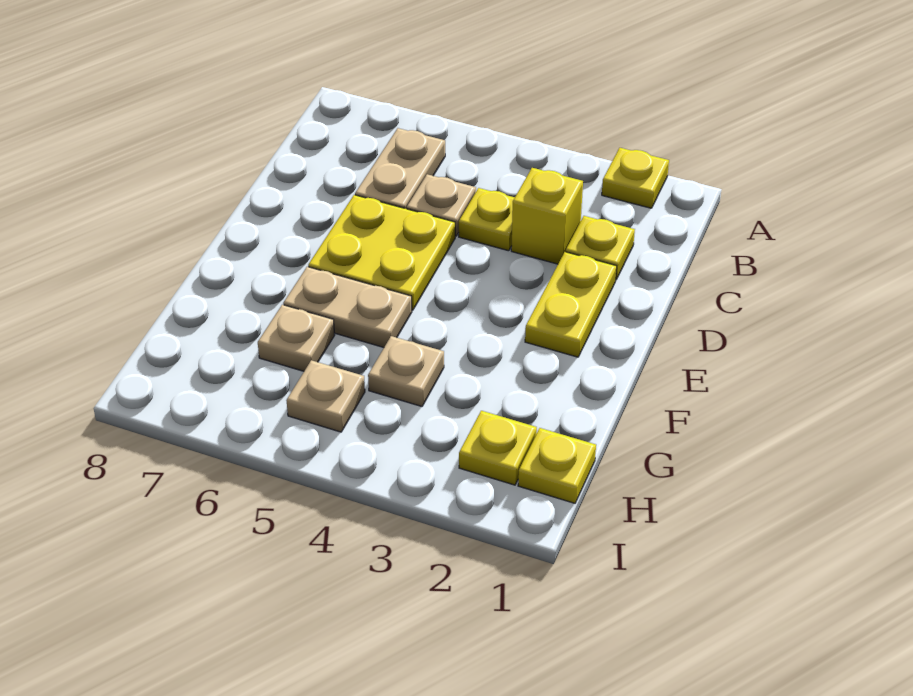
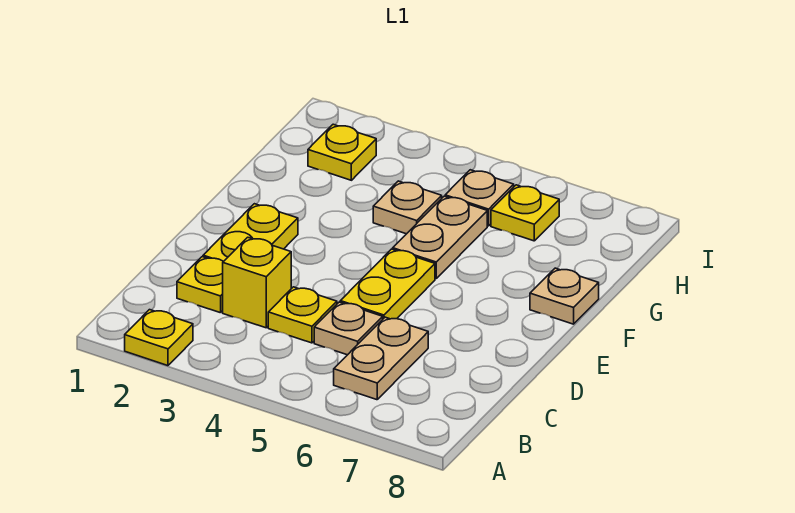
yellow plate D5:E6 level 1 -> yellow plate D5:E5 level 1
tan plate F5:F6 level 1 -> tan plate F5:G5 level 1
tan plate G6 level 1 -> tan plate F8 level 1
yellow plate H1 level 1 -> yellow plate H6 level 1

